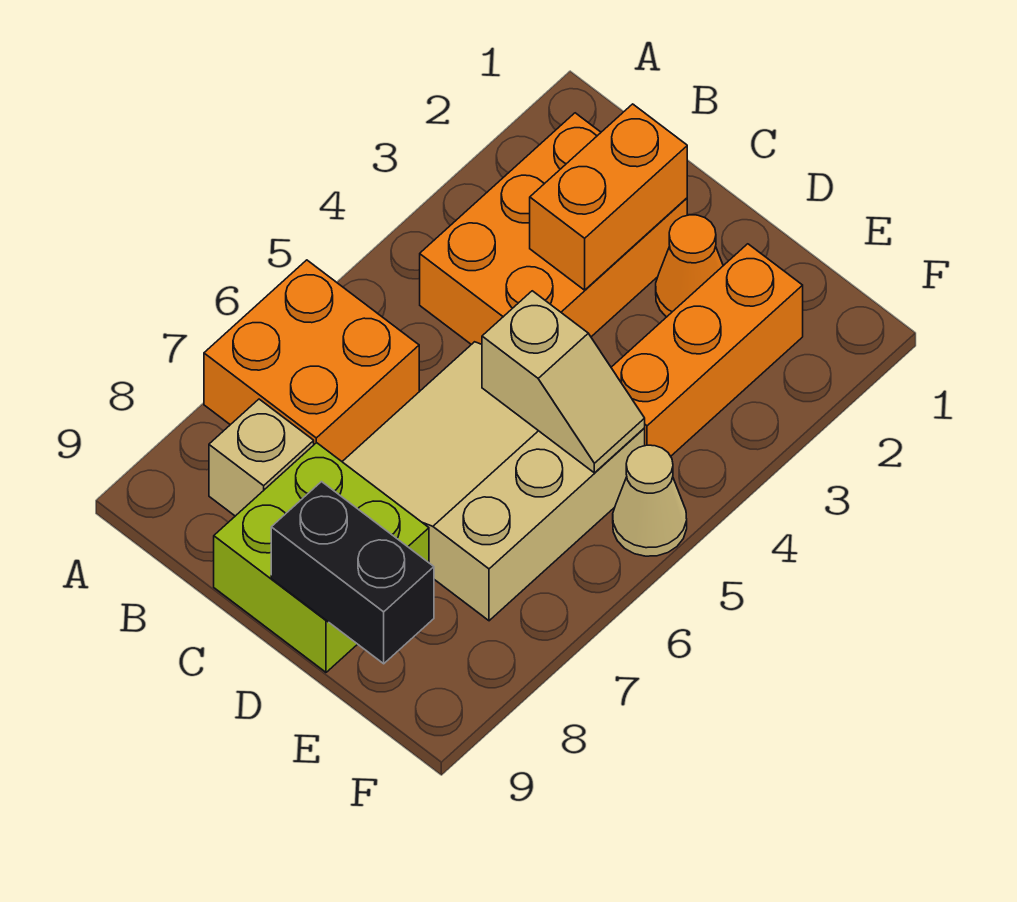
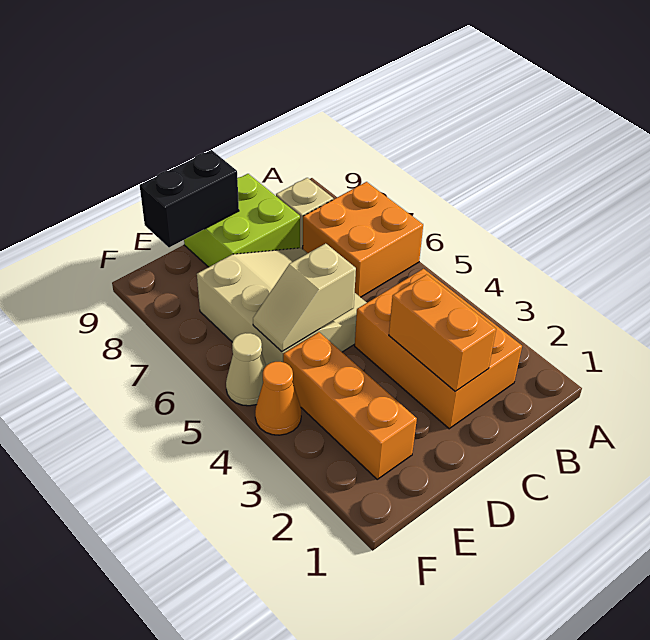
orange cone D2 level 1 -> orange cone F4 level 1

